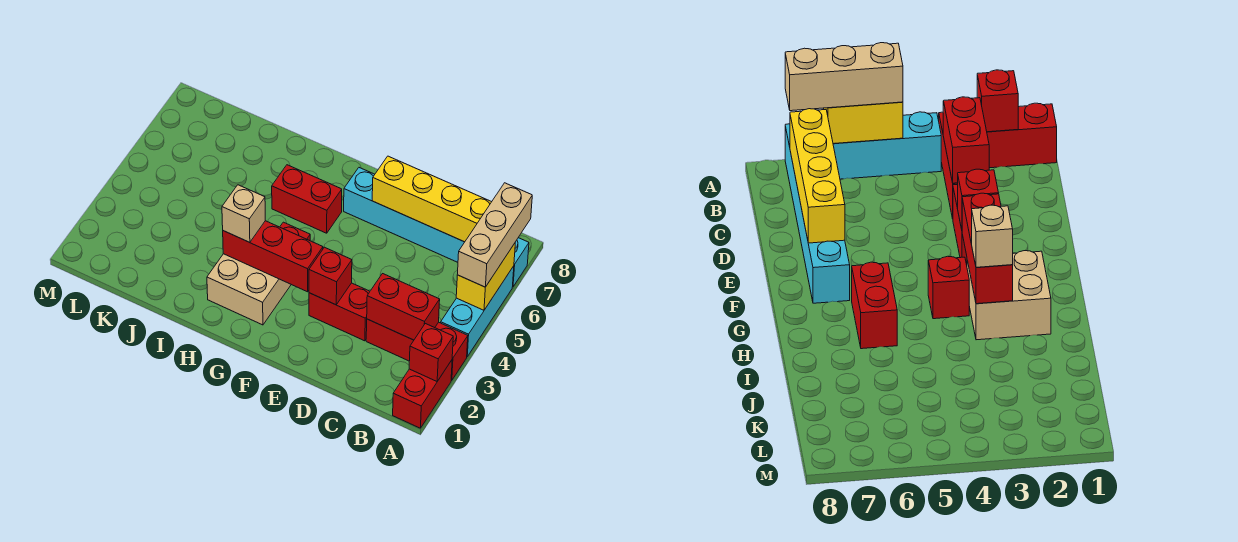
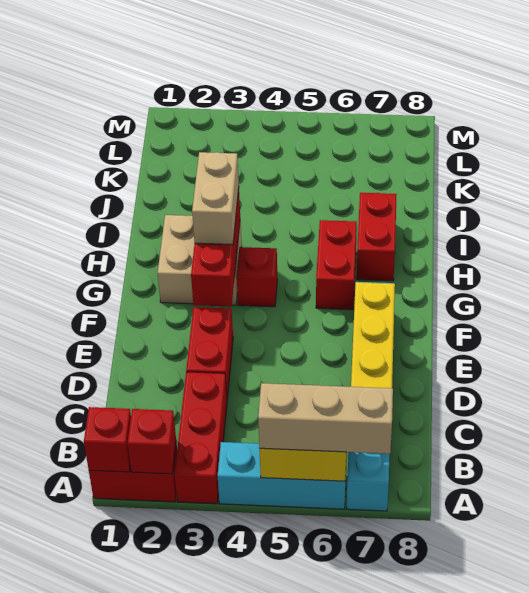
red brick B3:C3 level 2 -> red brick H7:I7 level 1
red brick E3 level 2 -> red brick A1 level 2
tan brick H3 level 3 -> tan brick G3:H3 level 3

